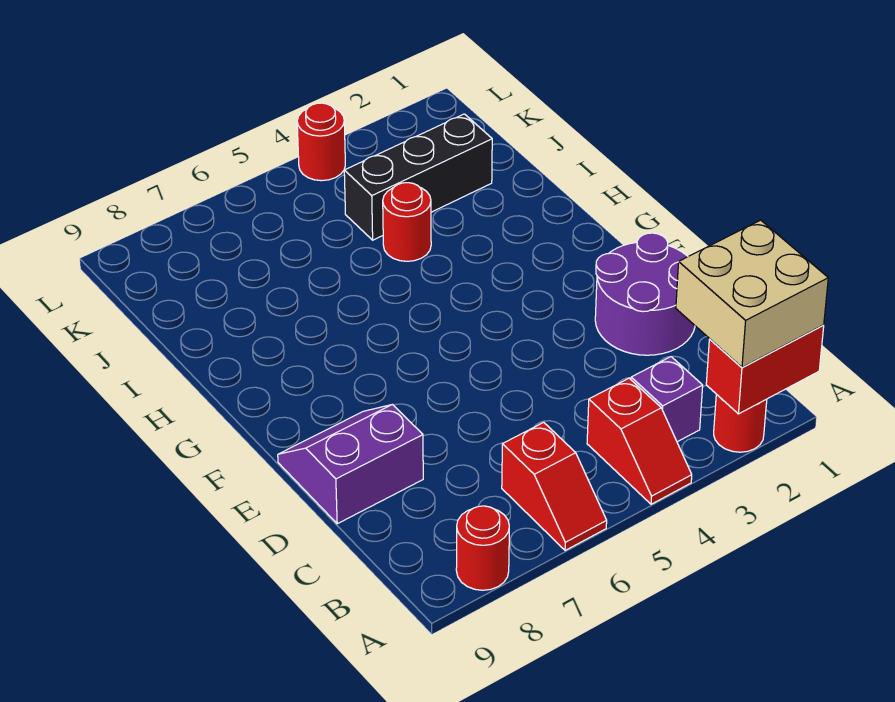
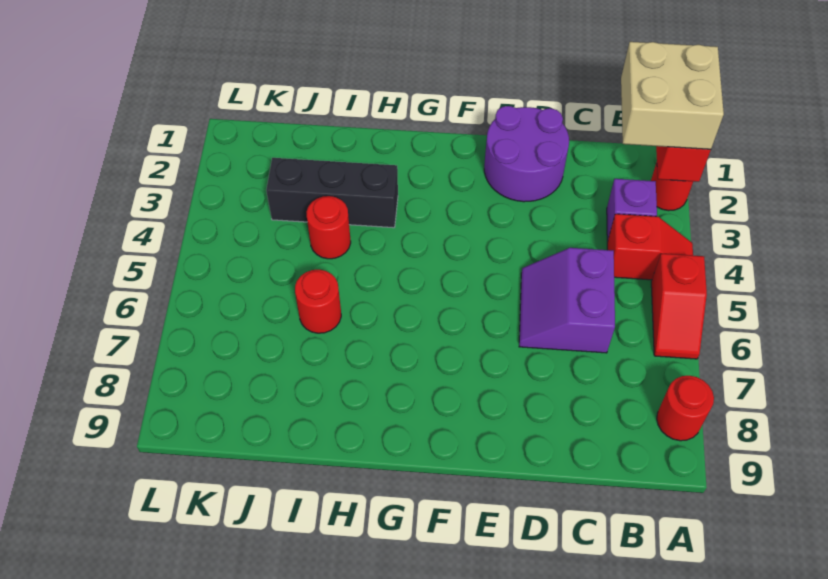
red slope A6:B6 level 1 top B -> red slope A5:A6 level 1 top 5
purple slope D8:E9 level 1 top D -> purple slope C5:D6 level 1 top C
black brick J2:J4 level 1 -> black brick H3:J3 level 1
red round brick L4 level 1 -> red round brick I6 level 1

